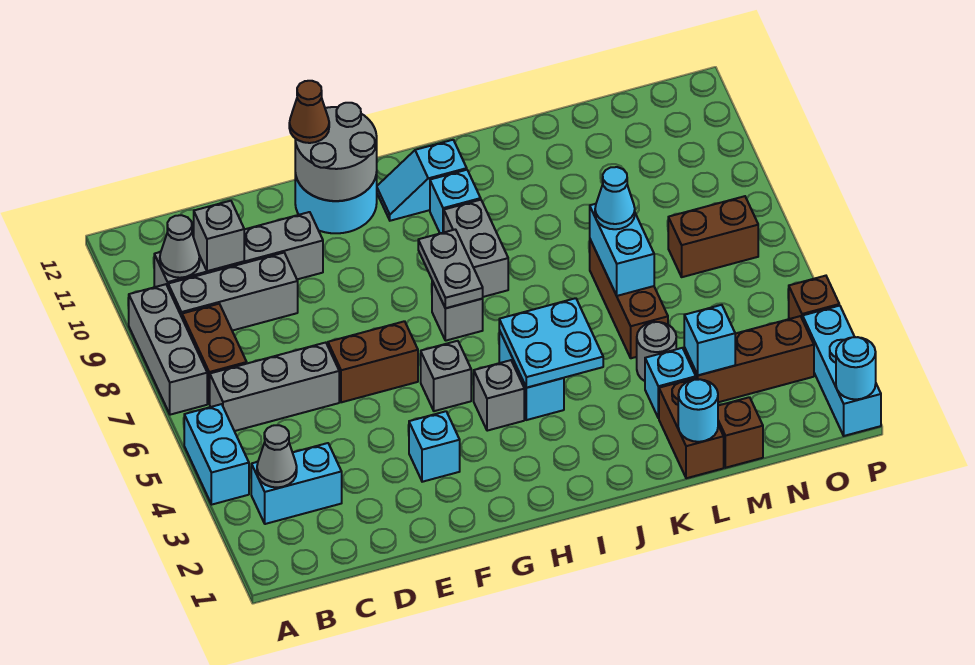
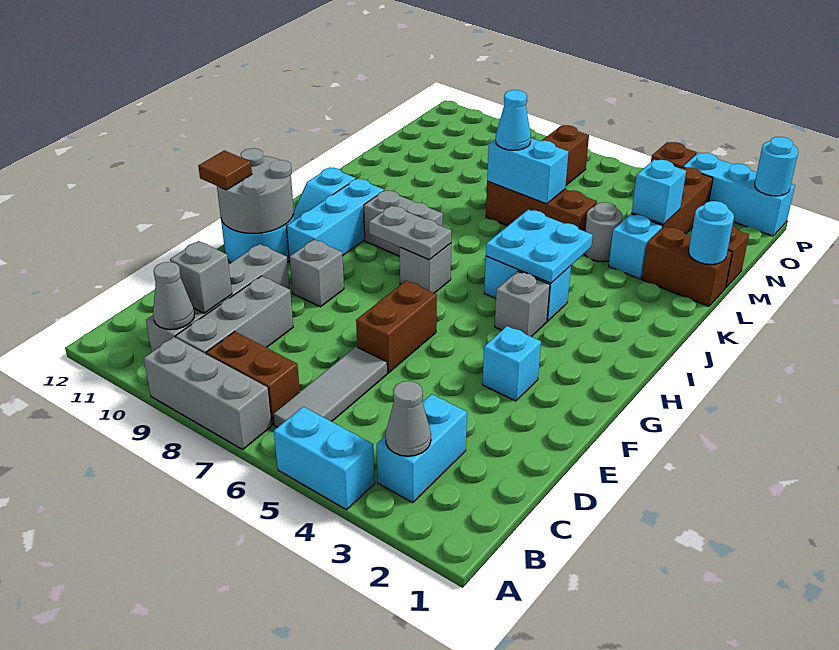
grey brick B6:D6 level 1 -> grey tile B6:D6 level 1
brown cone F12 level 3 -> brown tile F12 level 3
grey brick G5 level 1 -> grey brick F9 level 1
cyan brick I10 level 1 -> cyan brick G10:I10 level 1

